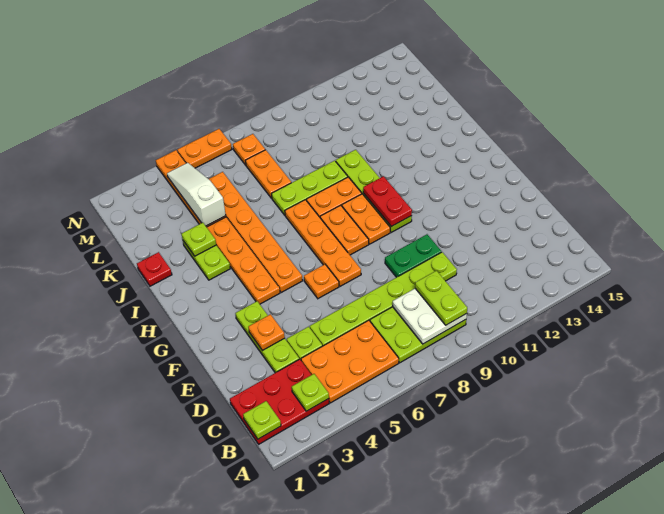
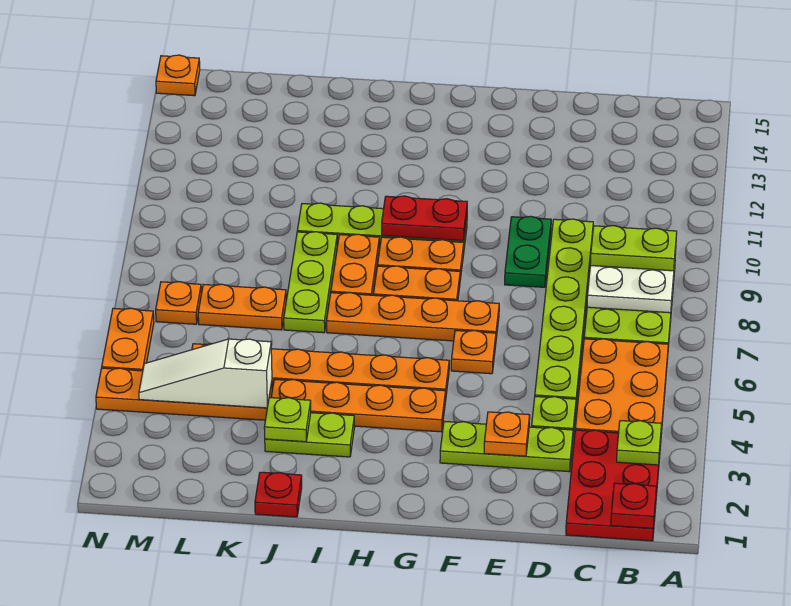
lime plate B1 level 2 -> red plate B1 level 2
none -> orange plate N15 level 1

